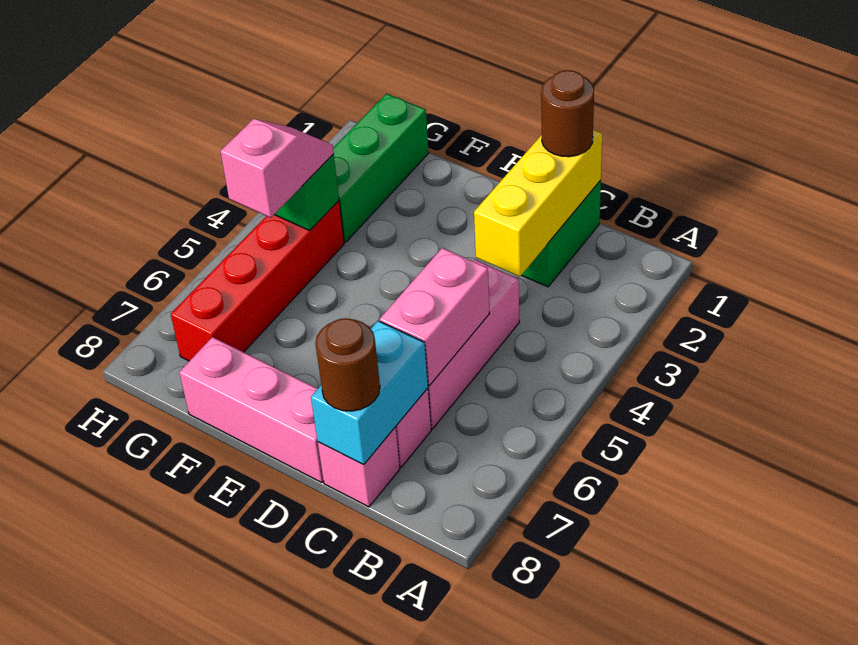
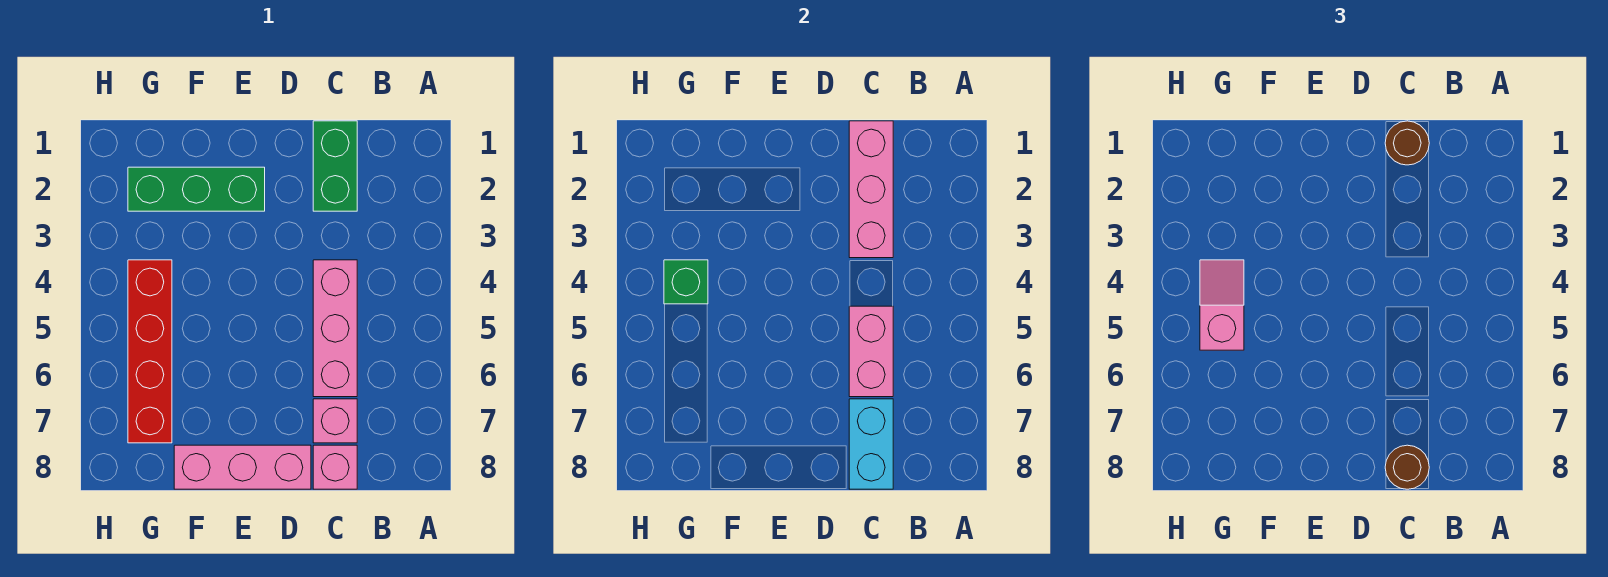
yellow brick C1:C3 level 2 -> pink brick C1:C3 level 2
green brick G1:G3 level 1 -> green brick E2:G2 level 1

